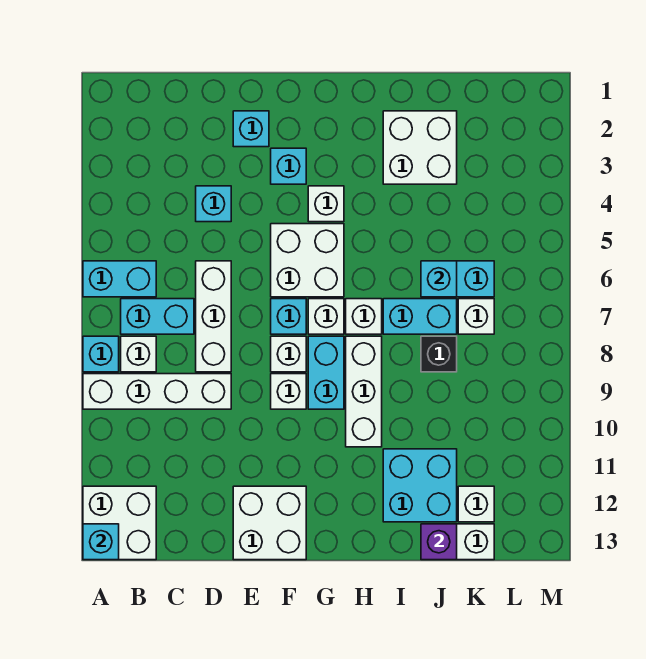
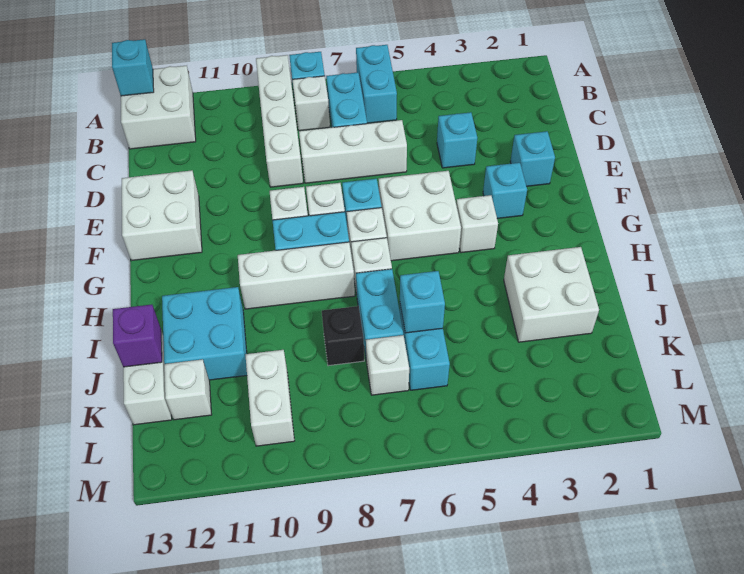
none -> white brick K10:L10 level 1

